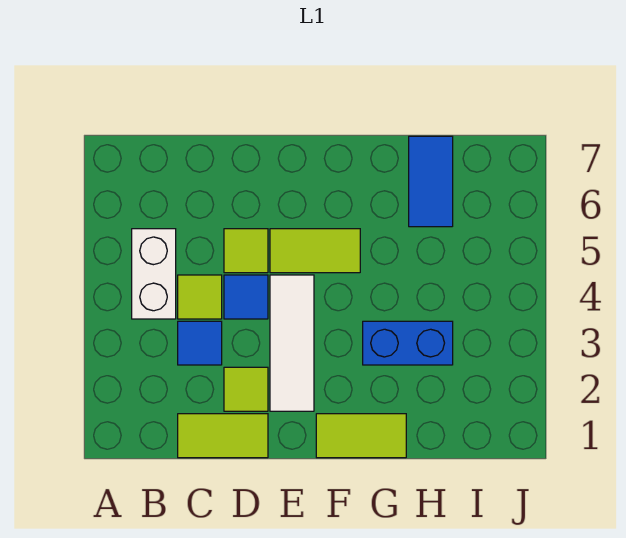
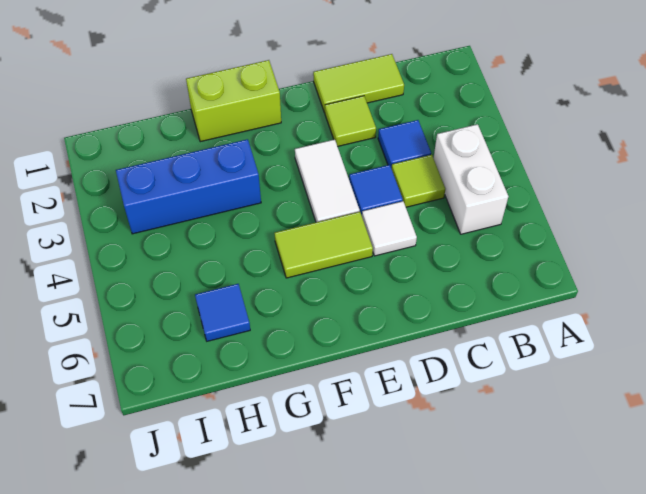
lime tile D5 level 1 -> white tile D5 level 1
white tile E2:E4 level 1 -> white tile E3:E4 level 1
lime tile F1:G1 level 1 -> lime brick F1:G1 level 1
blue brick G3:H3 level 1 -> blue brick G3:I3 level 1
blue tile H6:H7 level 1 -> blue tile H6 level 1

